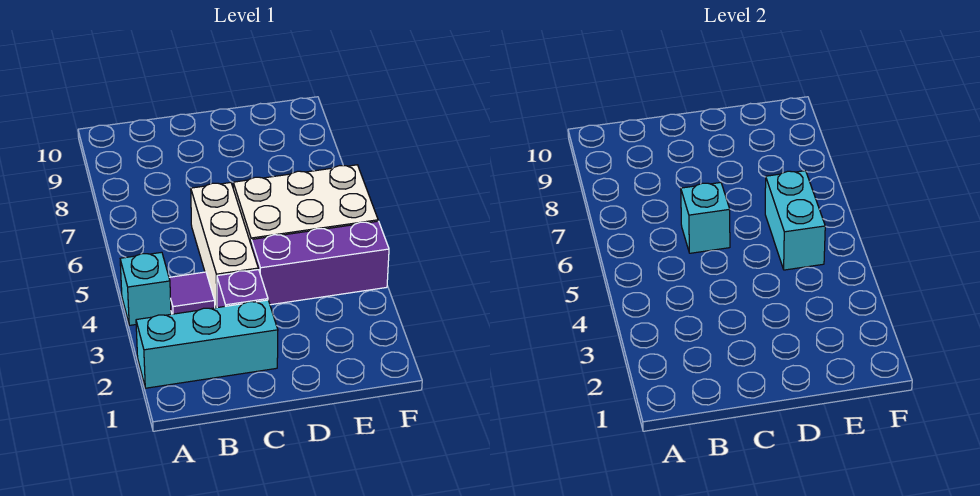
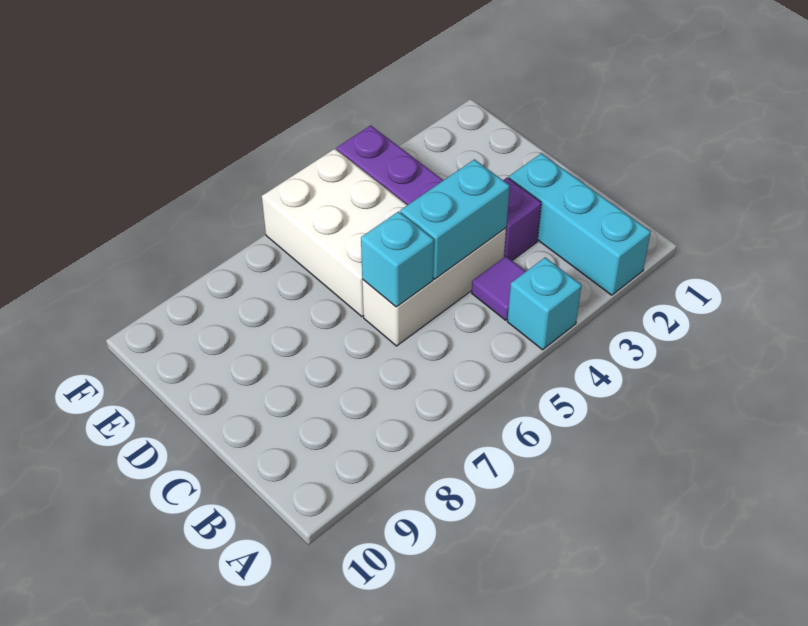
cyan brick E5:E6 level 2 -> cyan brick C4:C5 level 2

